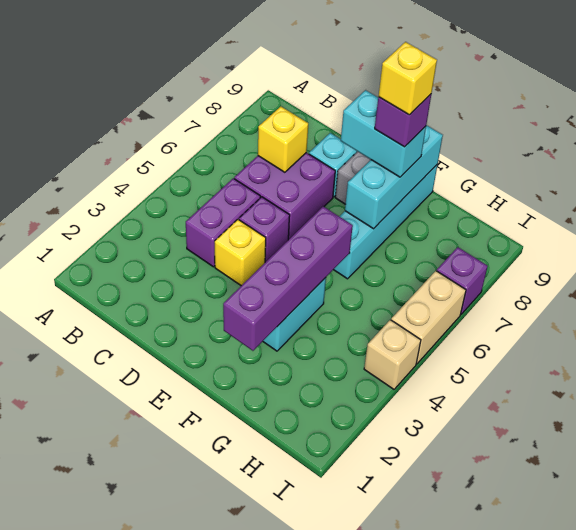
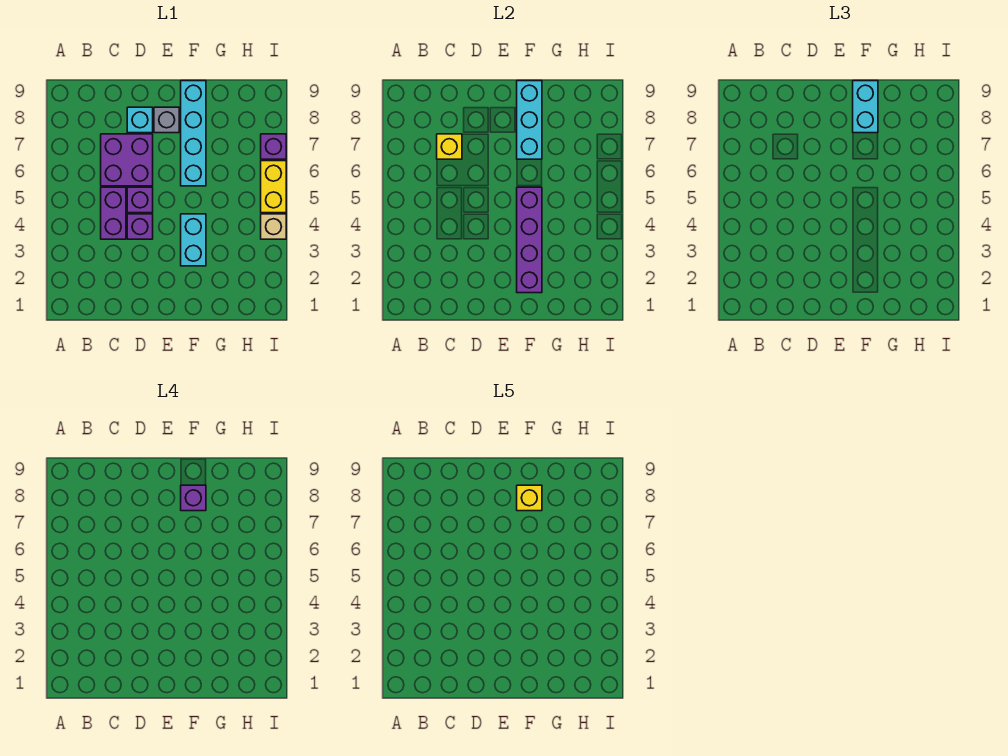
yellow brick D4 level 1 -> purple brick D4 level 1
cyan brick E8:F8 level 3 -> cyan brick F8:F9 level 3
tan brick I5:I6 level 1 -> yellow brick I5:I6 level 1

